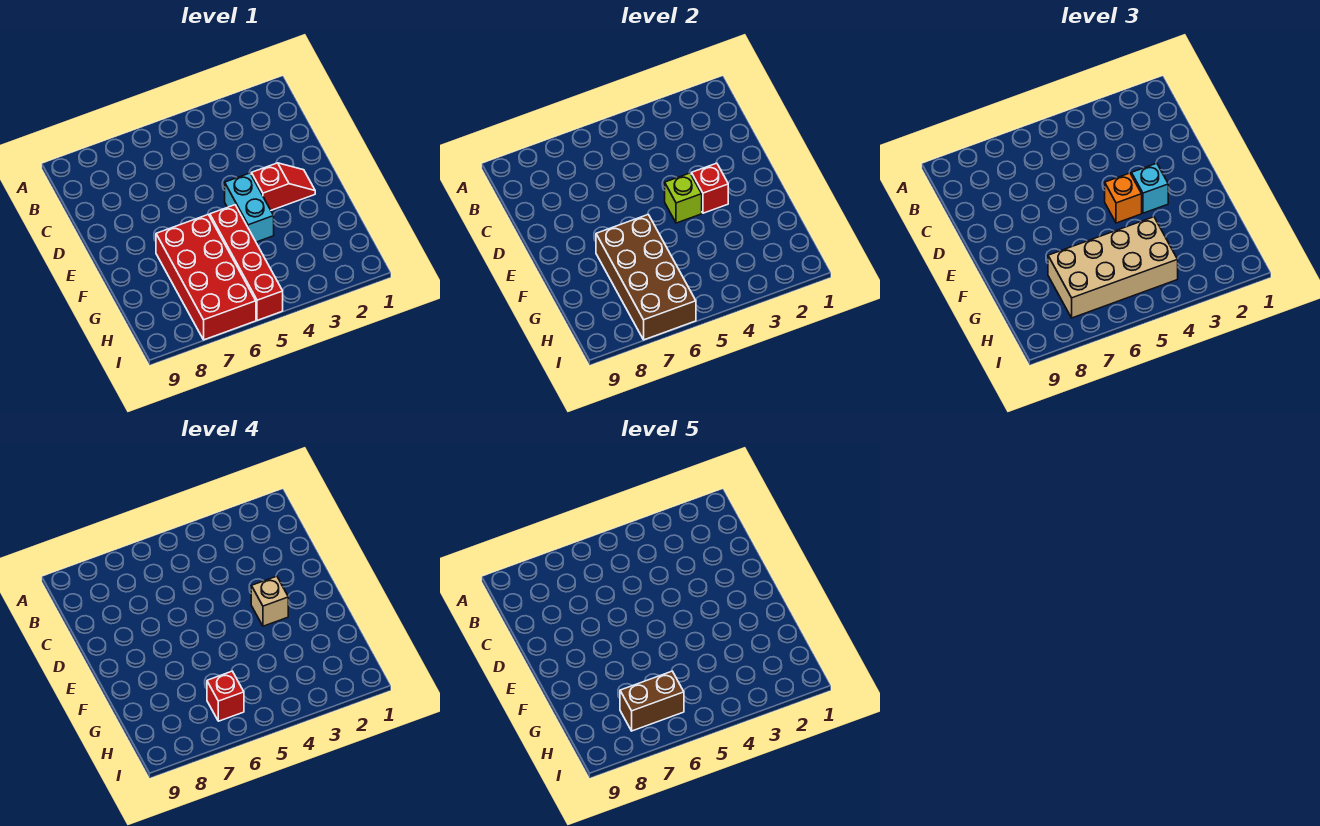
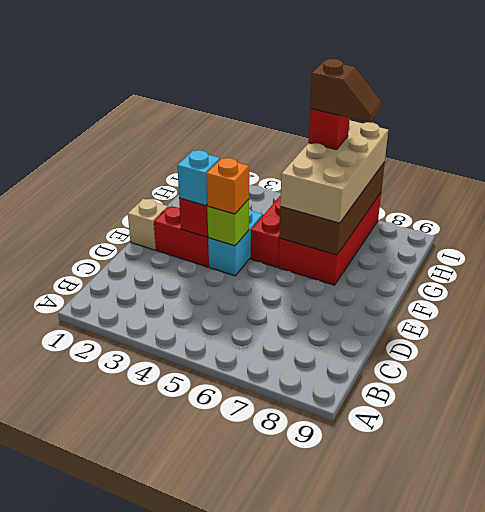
red slope E2:E3 level 1 top 3 -> red brick E2:E3 level 1
tan brick E3 level 4 -> tan brick E1 level 1
tan brick G4:H7 level 3 -> tan brick F6:I7 level 3
brown brick H6:H7 level 5 -> brown slope H6:H7 level 5 top 6

